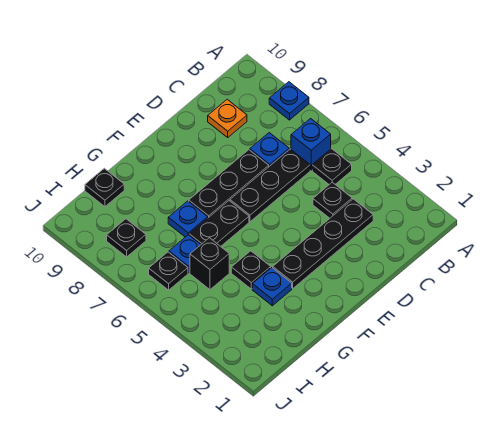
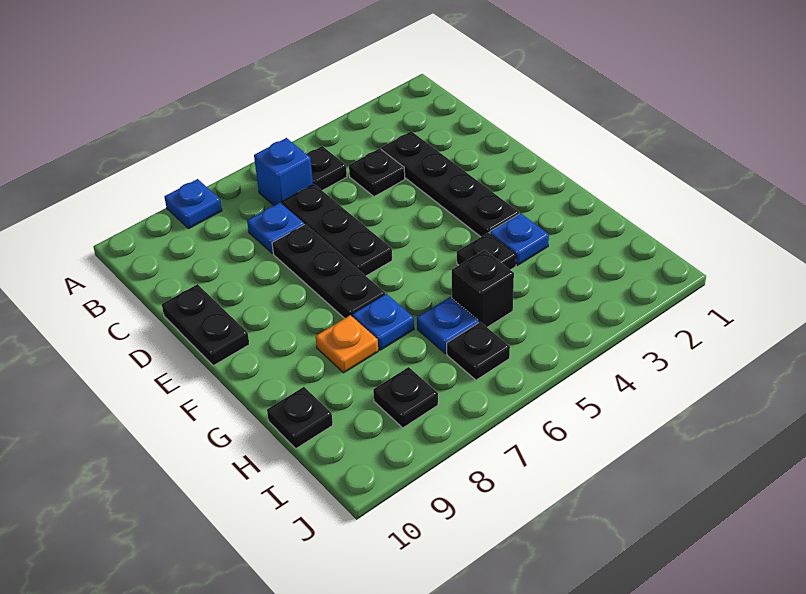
orange plate C9 level 1 -> orange plate G8 level 1
black plate F6:G6 level 1 -> black plate D10:E10 level 1

